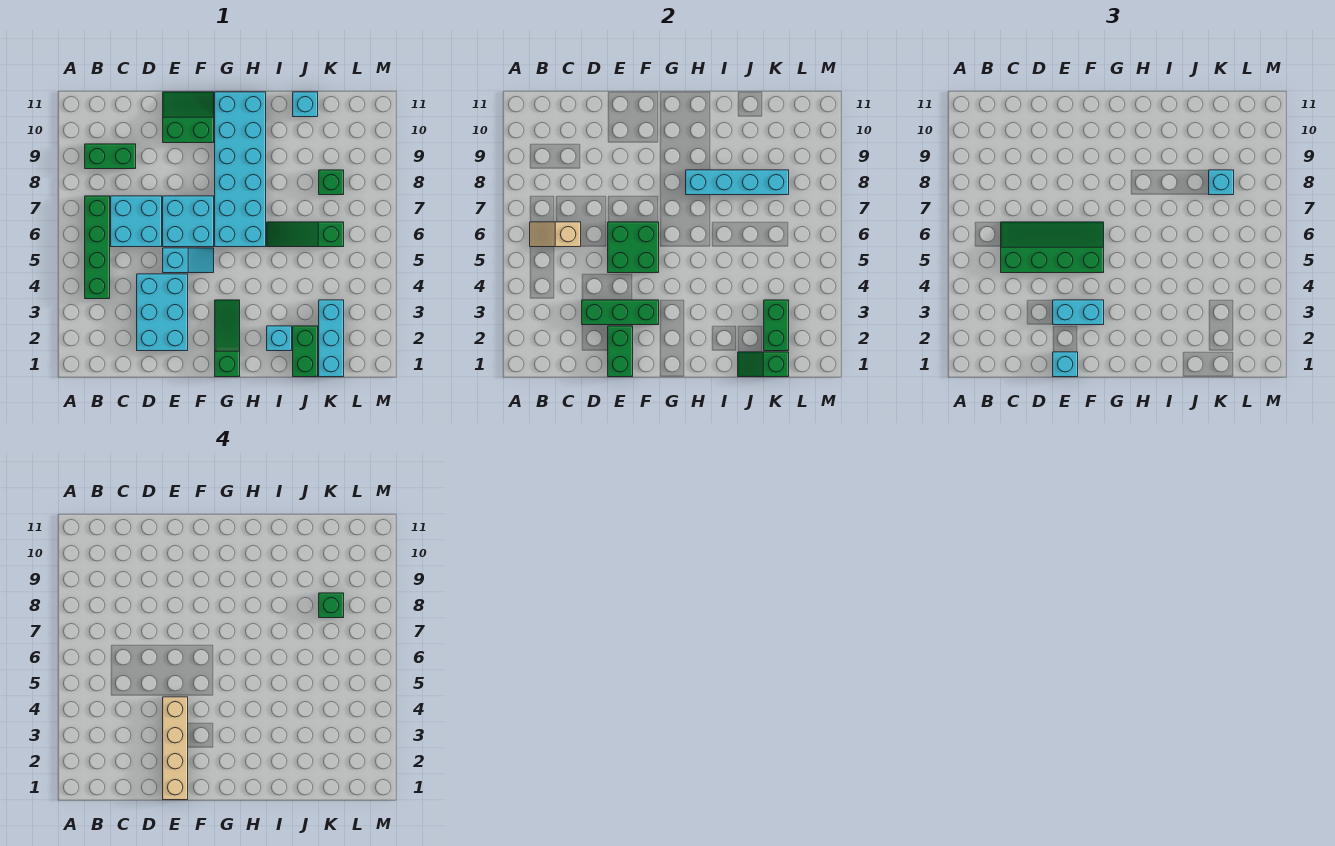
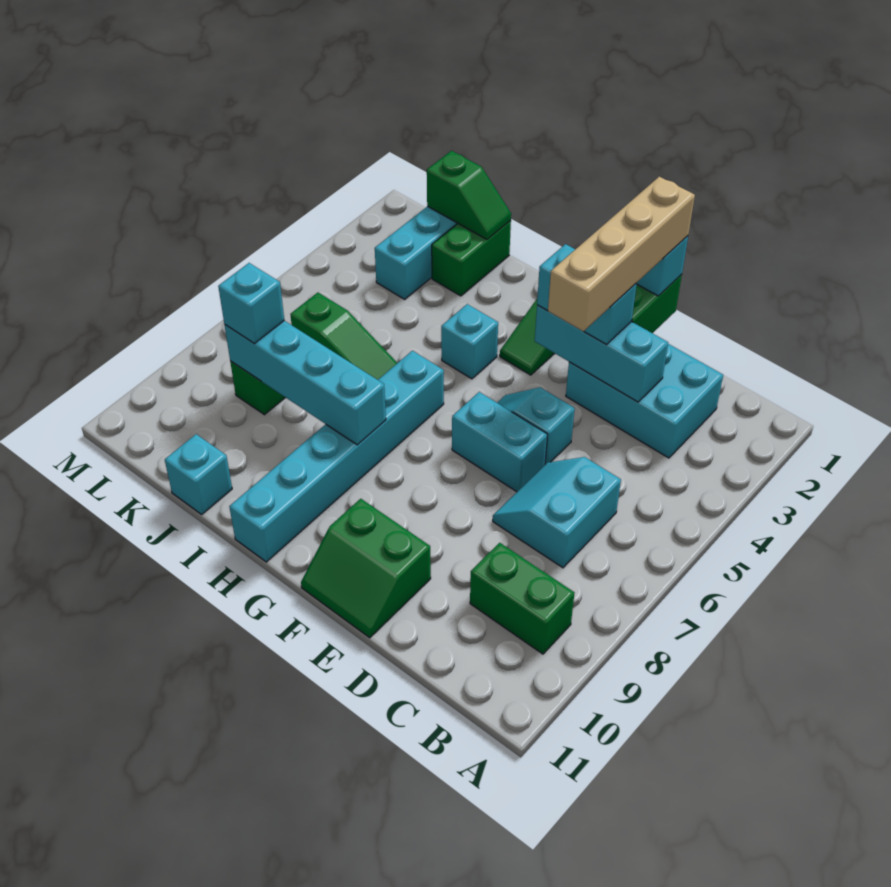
green brick B4:B7 level 1 -> none
tan slope B6:C6 level 2 top C -> none
green slope C5:F6 level 3 top 5 -> none
cyan brick C6:D7 level 1 -> cyan slope C6:D7 level 1 top C
cyan brick D2:E4 level 1 -> cyan brick C2:E3 level 1
green brick D3:F3 level 2 -> cyan brick D3:F3 level 2
green brick E5:F6 level 2 -> none
cyan brick E6:F7 level 1 -> cyan brick E6:F6 level 1
cyan brick G6:H11 level 1 -> cyan brick H6:H11 level 1
cyan brick I2 level 1 -> cyan brick H4 level 1
green brick K2:K3 level 2 -> none
green brick K8 level 4 -> none

